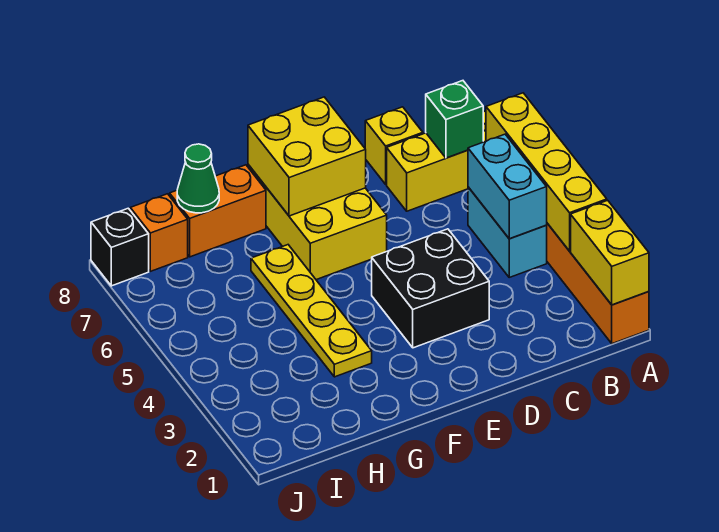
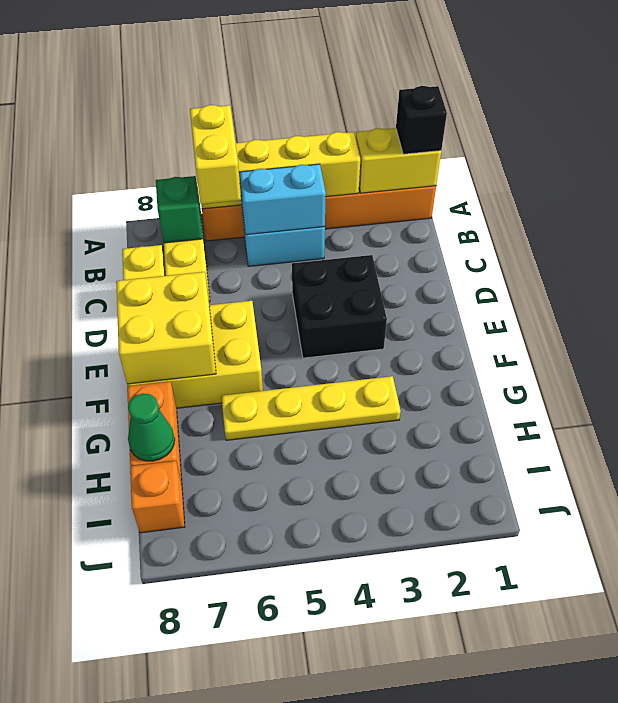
none -> yellow brick A6:B6 level 3
black brick J8 level 1 -> black brick A1 level 3

